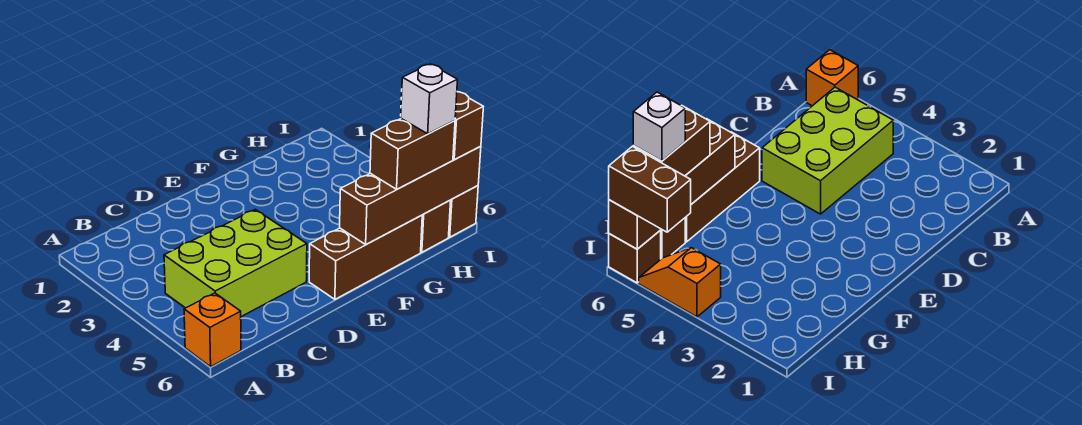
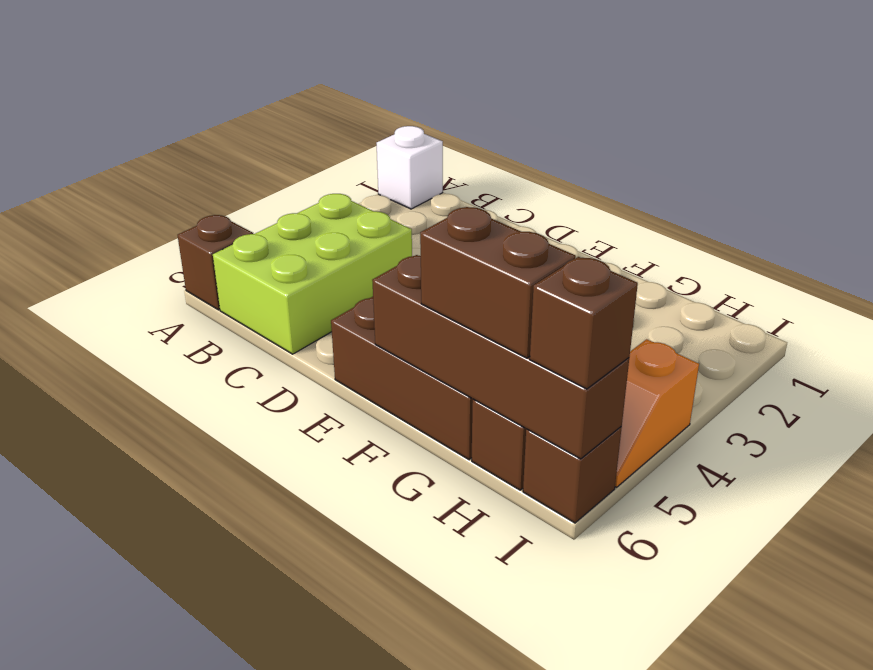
orange brick A6 level 1 -> brown brick A6 level 1
lime brick B4:D5 level 1 -> lime brick B4:C6 level 1
white brick H6 level 4 -> white brick A1 level 1
brown brick I5:I6 level 3 -> brown brick I6 level 3

